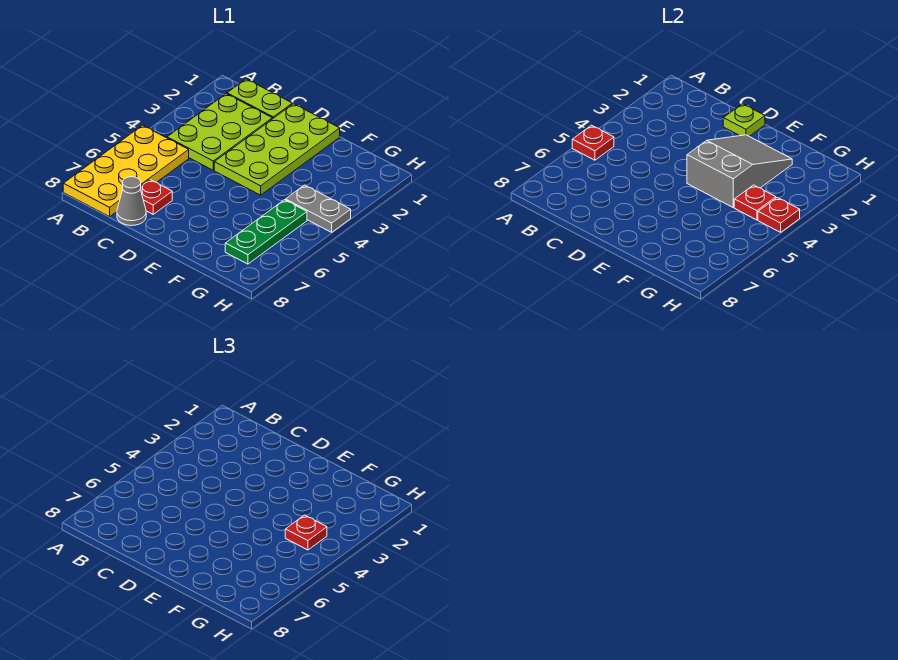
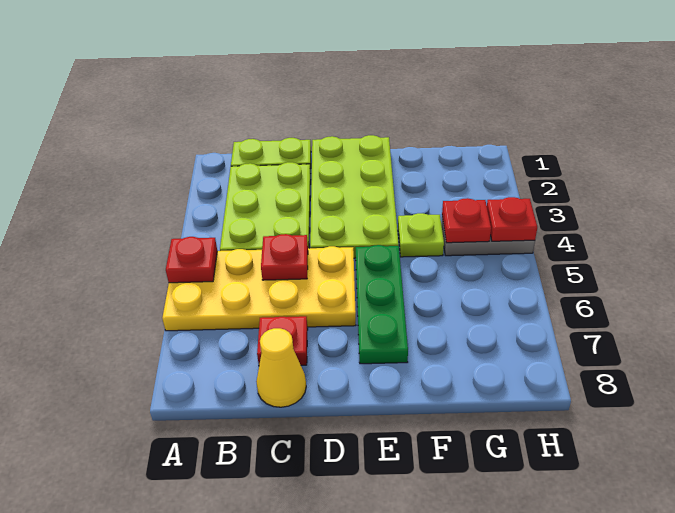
yellow plate A5:B8 level 1 -> yellow plate A5:D6 level 1
grey cone C8 level 1 -> yellow cone C8 level 1
lime plate D1 level 2 -> lime plate F4 level 1
grey slope E2:F4 level 2 top 4 -> none
red plate G4 level 3 -> red plate C5 level 2
green plate G5:G7 level 1 -> green plate E5:E7 level 1

